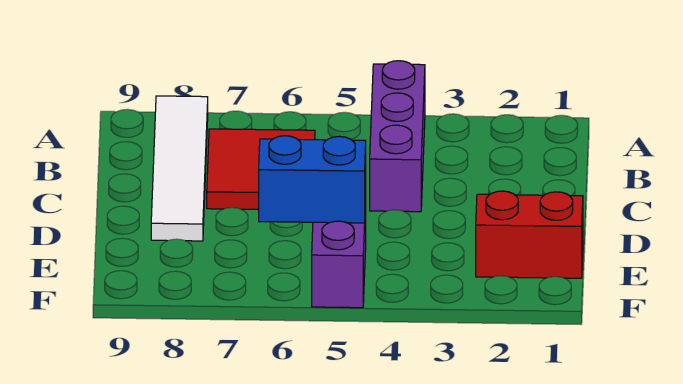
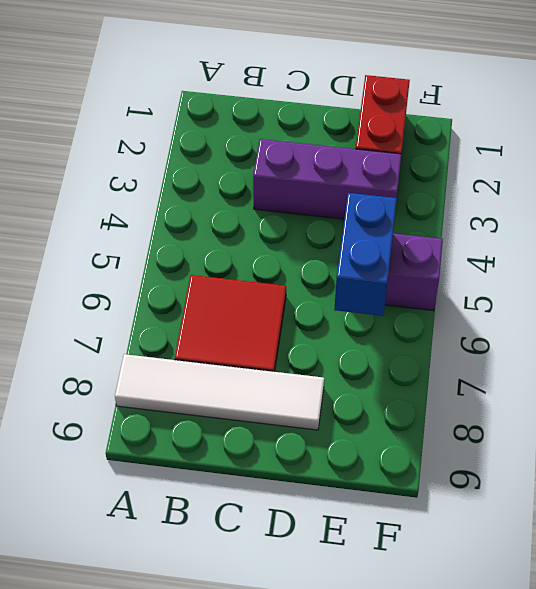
purple brick A4:C4 level 1 -> purple brick C3:E3 level 1

